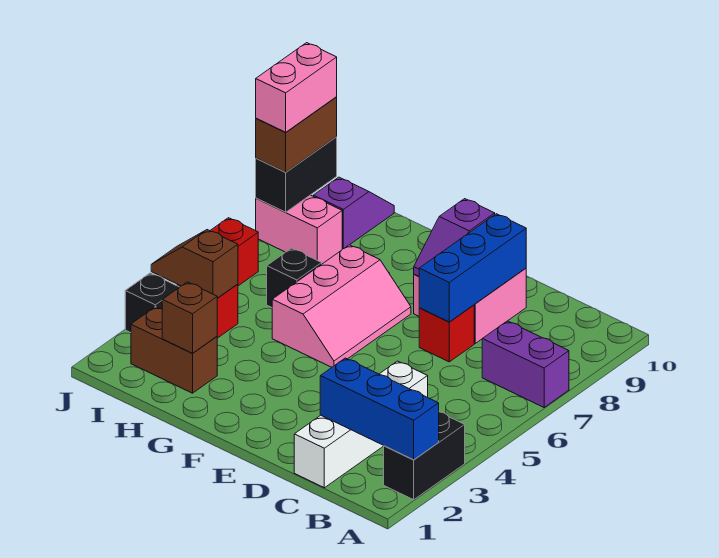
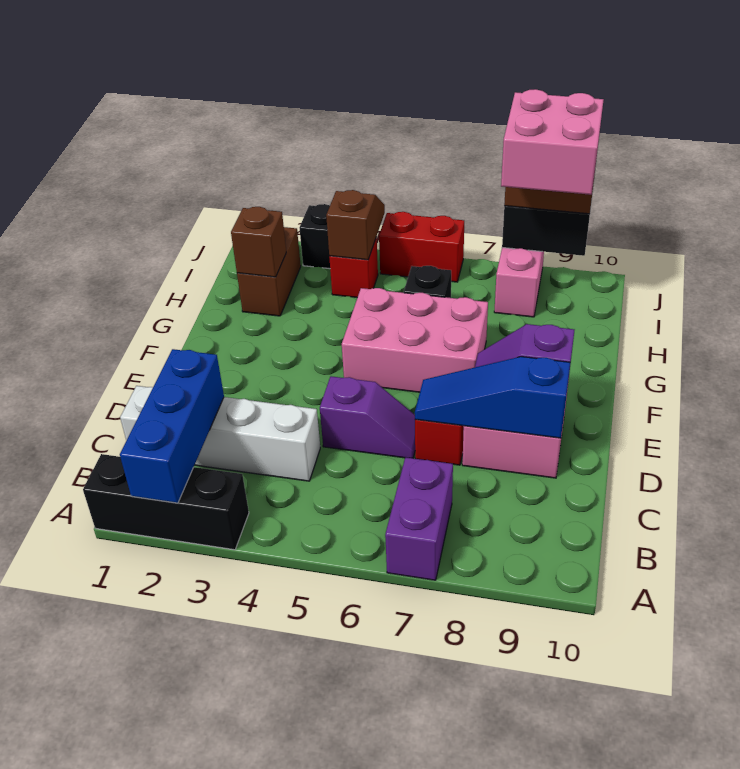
black brick A2:A3 level 1 -> black brick A1:A3 level 1
blue brick D7:D9 level 2 -> blue slope D7:D9 level 2 top 9
pink slope F5:G7 level 1 top G -> pink brick F5:G7 level 1
purple slope I9:I10 level 1 top 9 -> purple slope D5:D6 level 1 top 5
pink brick J8:J9 level 4 -> pink brick I8:J9 level 4

